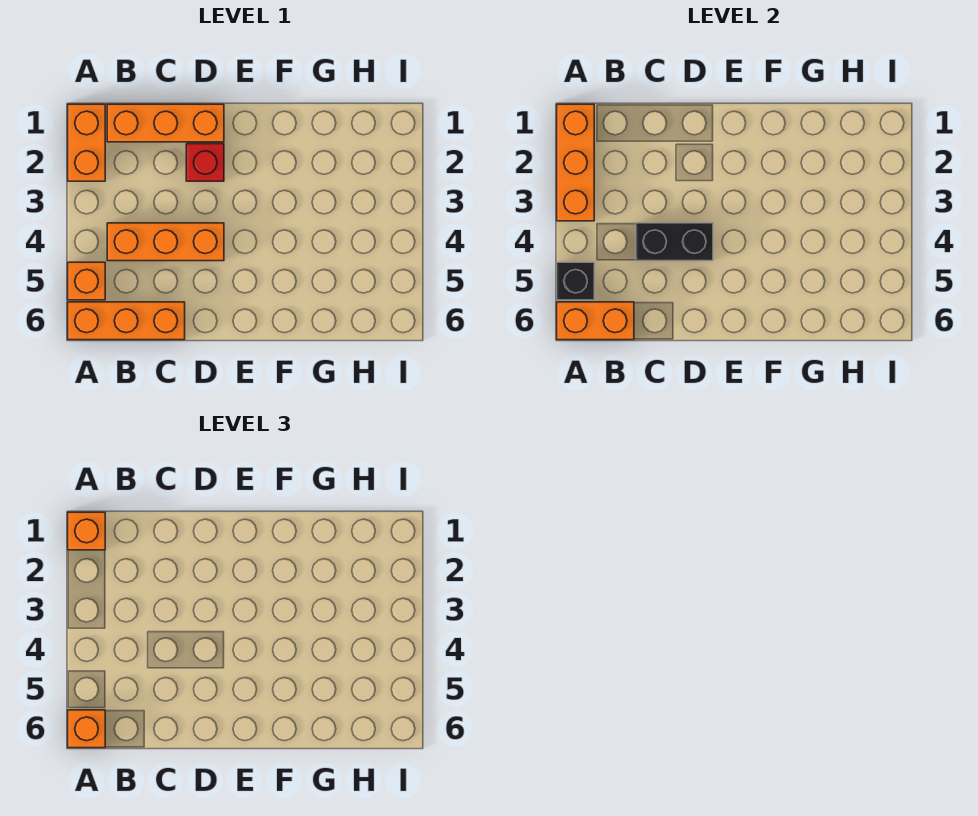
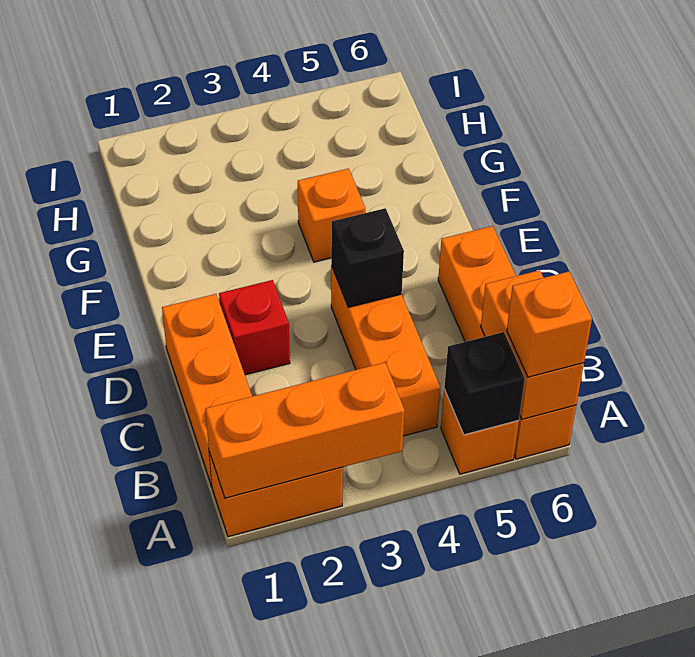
orange brick A1 level 3 -> orange brick F4 level 1
orange brick A6:C6 level 1 -> orange brick A6:D6 level 1
black brick C4:D4 level 2 -> black brick D4 level 2

